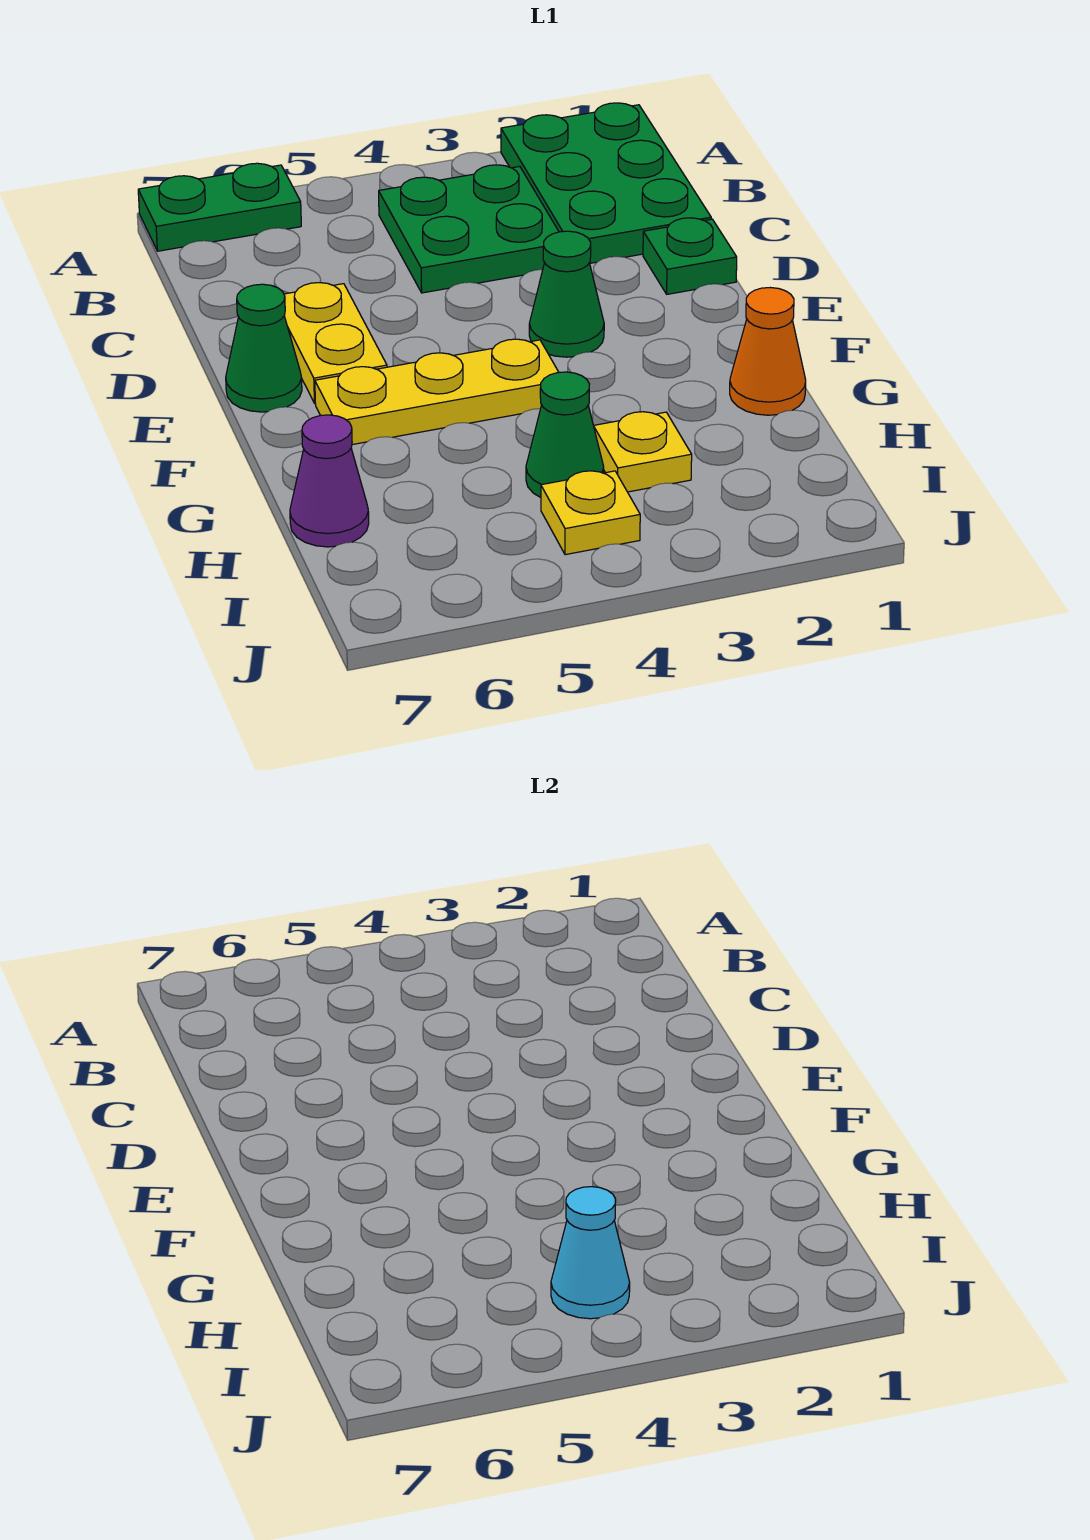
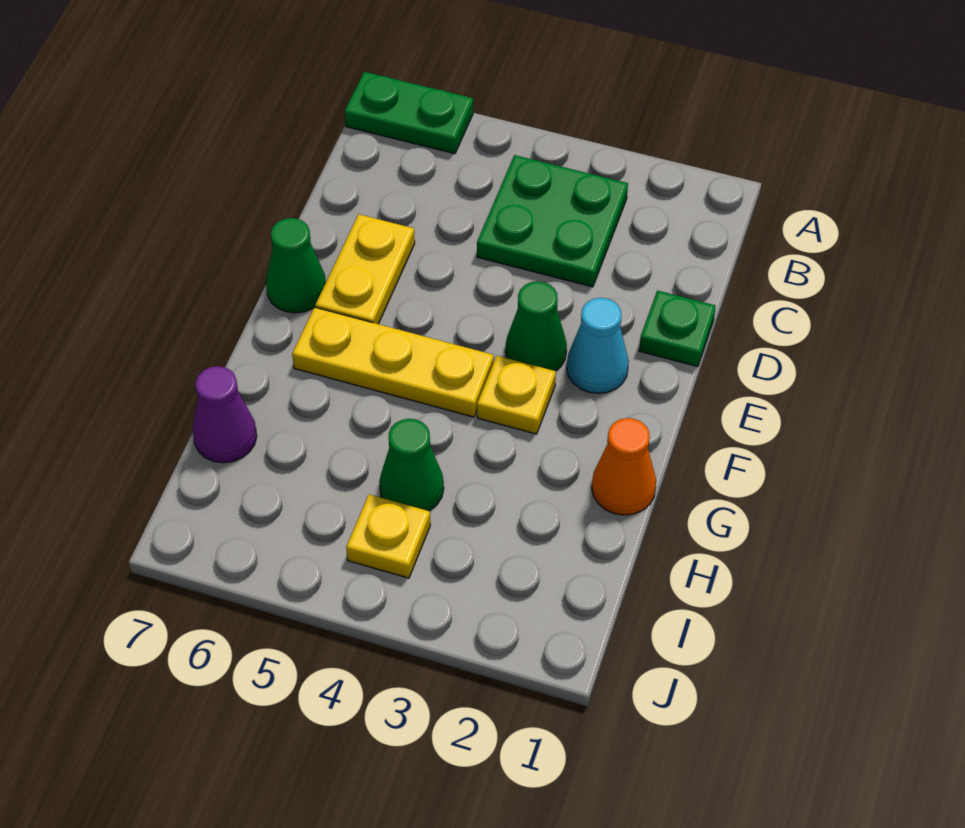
green plate A1:C2 level 1 -> none
yellow plate H3 level 1 -> yellow plate F3 level 1
cyan cone I4 level 2 -> cyan cone E2 level 1

